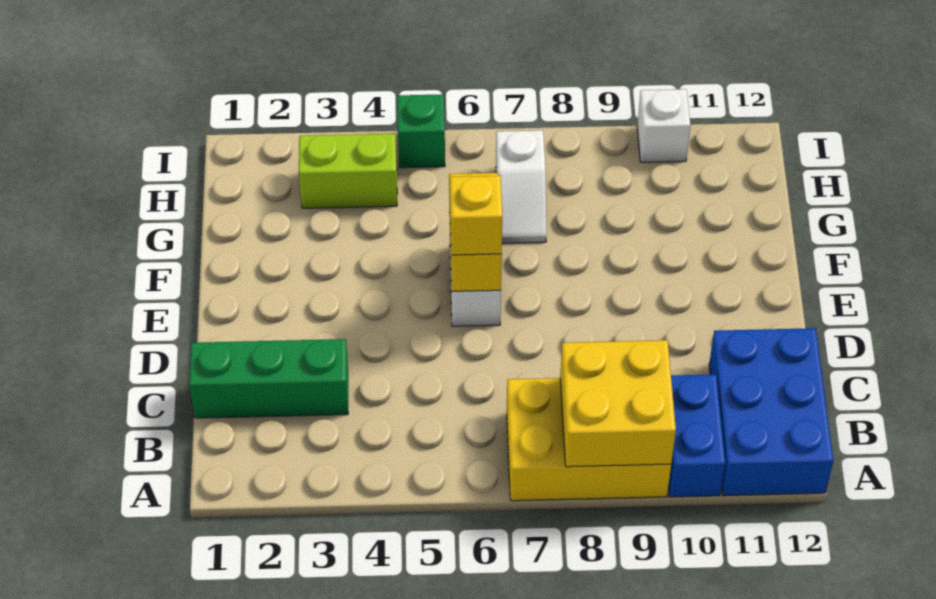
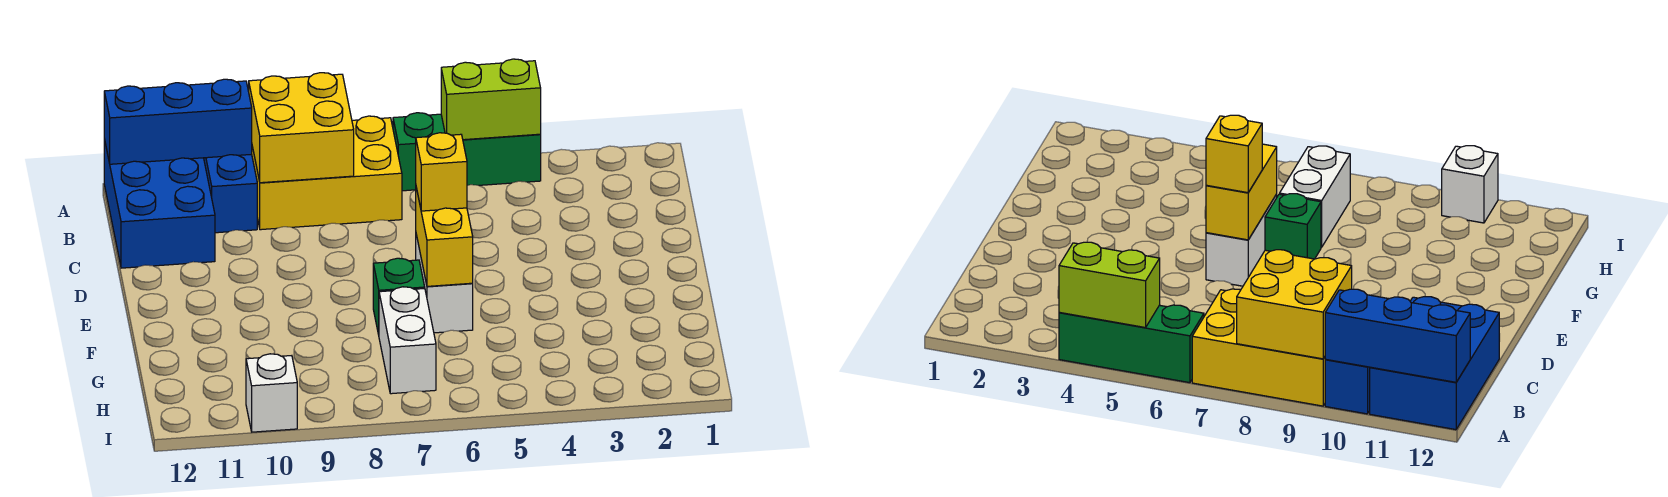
none -> blue brick A10:A12 level 2
green brick C1:C3 level 1 -> green brick A4:A6 level 1
white slope G7:H7 level 1 top H -> white brick G7:H7 level 1
lime brick H3:H4 level 1 -> lime brick A4:A5 level 2
green brick I5 level 1 -> green brick F7 level 1

